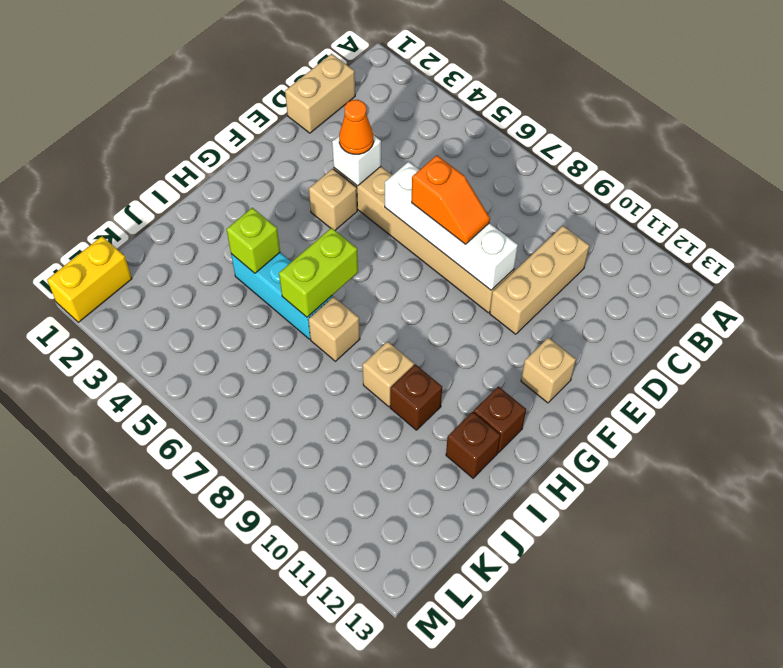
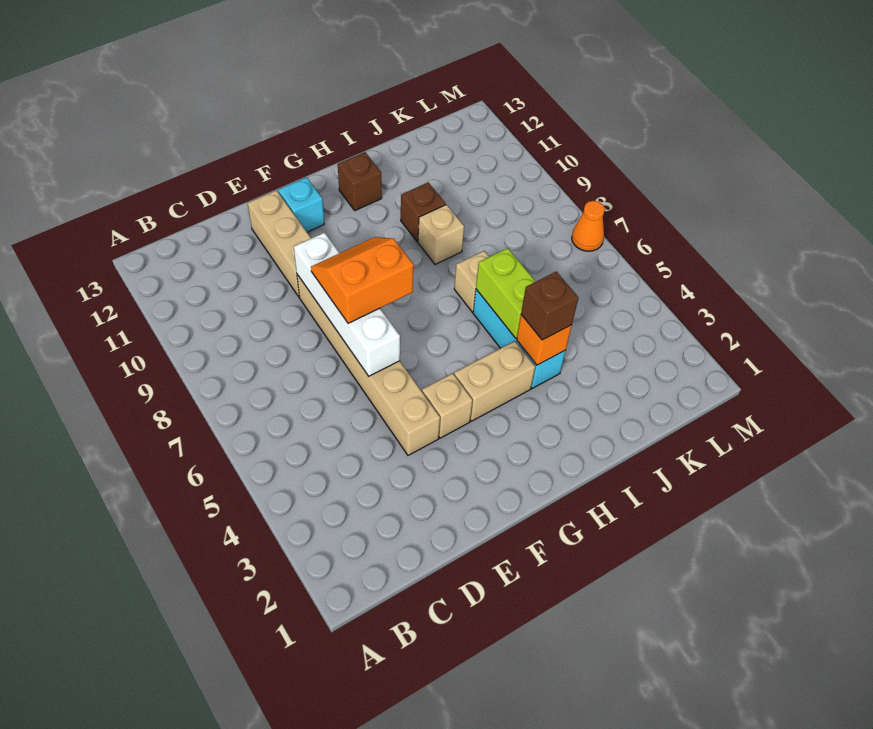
tan brick C1:D1 level 1 -> tan brick G4:H4 level 1
tan brick C10:E10 level 1 -> tan brick E10:E12 level 1
white brick E4 level 2 -> none
orange cone E4 level 3 -> orange cone M7 level 1
orange slope E7:E8 level 3 top 7 -> orange slope E7:F8 level 3 top 7
tan brick F12 level 1 -> cyan brick F12 level 1
lime brick H6:I6 level 2 -> lime brick I5:I6 level 2
lime brick I4 level 2 -> orange brick I4 level 2
brown brick I12 level 1 -> brown brick I4 level 3
yellow brick L1:M1 level 1 -> none

